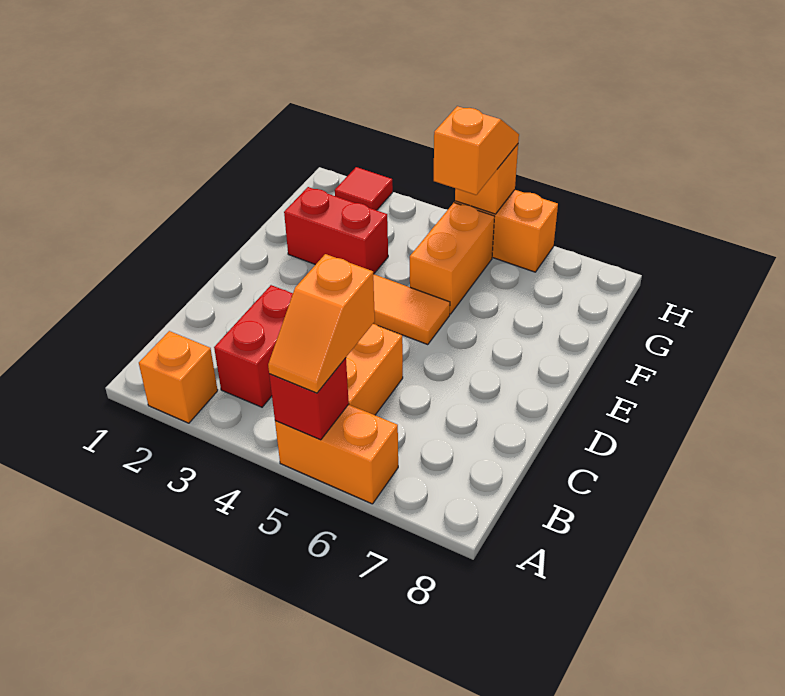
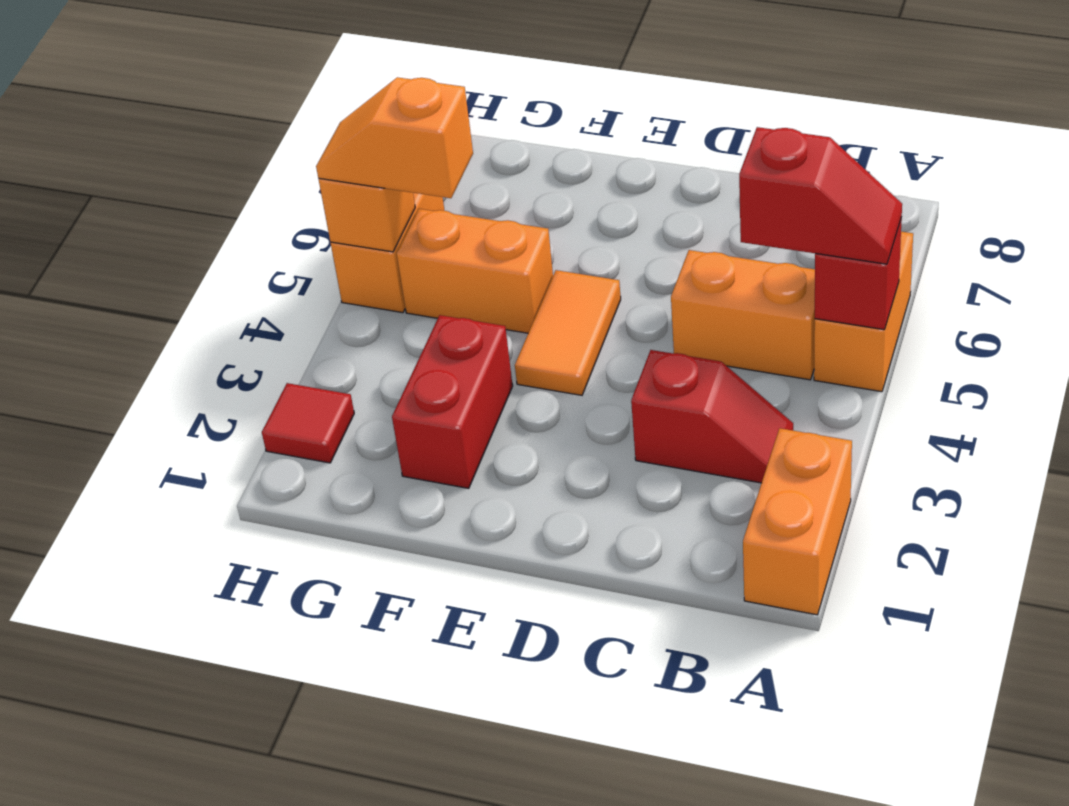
orange brick A2 level 1 -> orange brick A1:A2 level 1
orange slope A5:B5 level 3 top B -> red slope A5:B5 level 3 top B
red brick B3:C3 level 1 -> red slope B3:C3 level 1 top C

